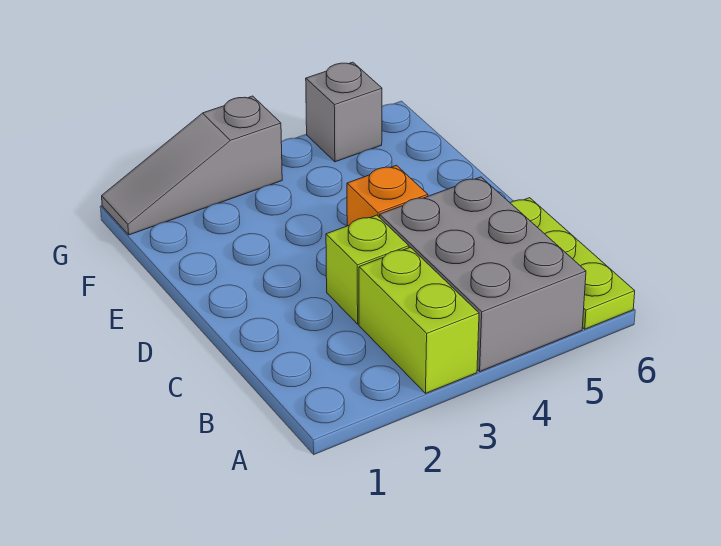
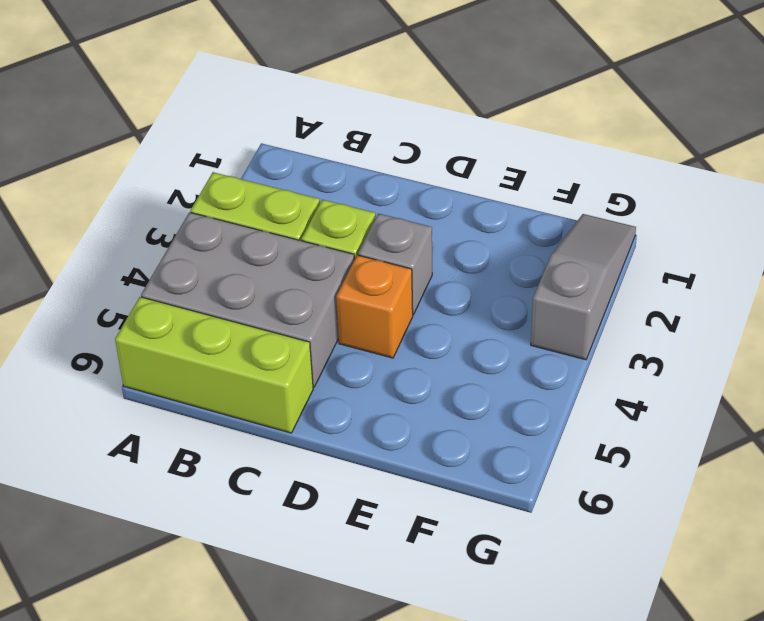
lime plate A6:C6 level 1 -> lime brick A6:C6 level 1
grey brick G5 level 1 -> grey brick D3 level 1

